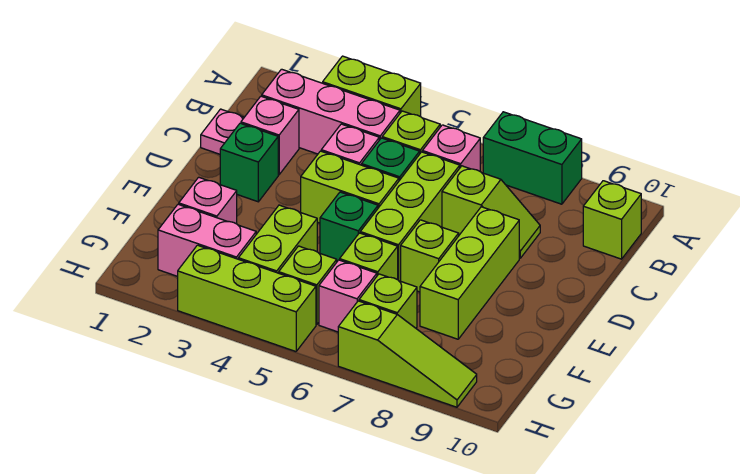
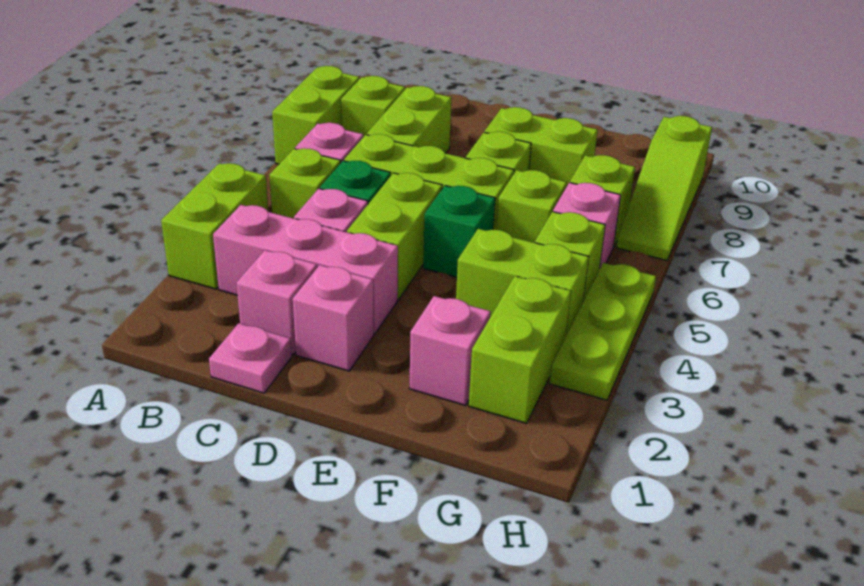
green brick A7:A8 level 1 -> lime brick A7:A8 level 1
pink brick B2:B4 level 1 -> pink brick B3:D3 level 1
lime brick B10 level 1 -> lime brick B8 level 1
lime slope C7:C8 level 1 top 7 -> lime brick C7:C8 level 1
green brick D2 level 1 -> pink brick D2 level 1
lime brick D8:F8 level 1 -> lime brick E8:F8 level 1
pink brick G2:G3 level 1 -> lime brick G2:G3 level 1
lime brick H3:H5 level 1 -> lime plate H3:H5 level 1
lime slope H7:H9 level 1 top 7 -> lime slope H7:H9 level 1 top 9

